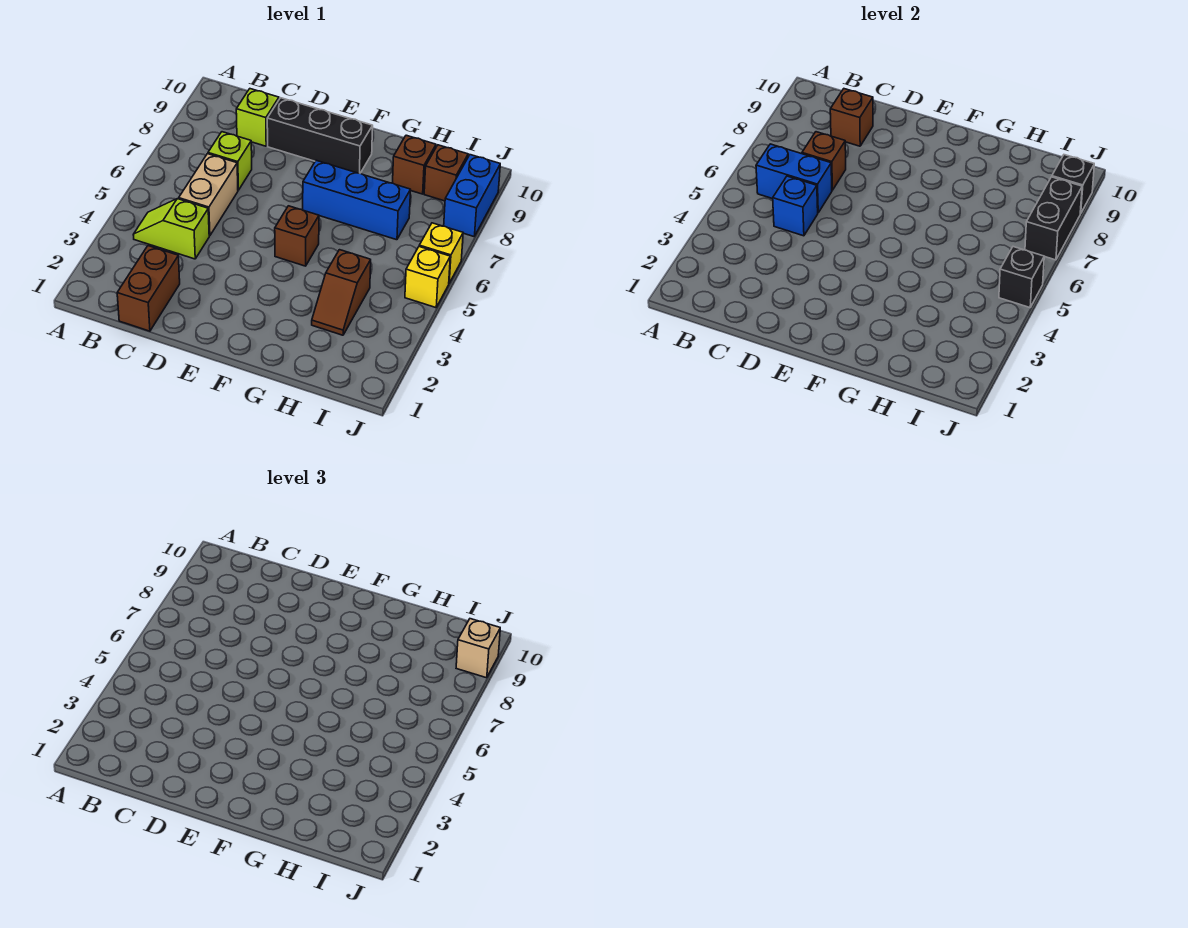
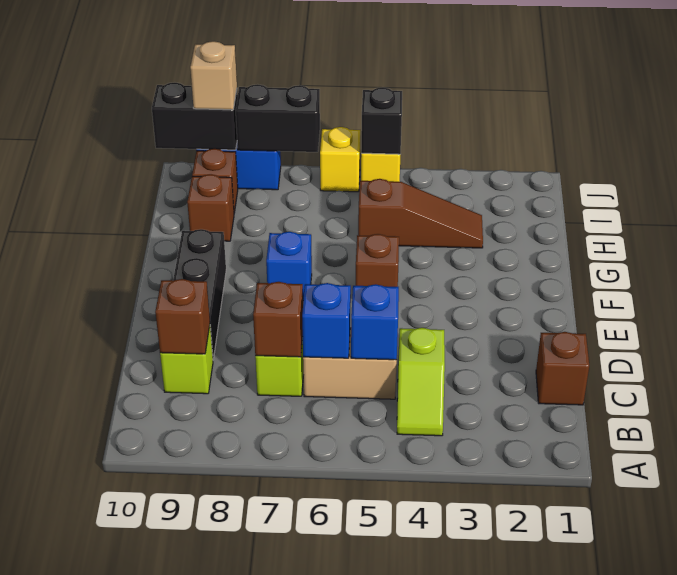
blue brick B6:C6 level 2 -> blue brick C6 level 2
brown brick C1:C2 level 1 -> brown brick C1 level 1
blue brick F7:H7 level 1 -> blue brick F7 level 1
brown slope H3:H4 level 1 top 4 -> brown slope H3:H5 level 1 top 5
black brick J9 level 2 -> black brick J9:J10 level 2

